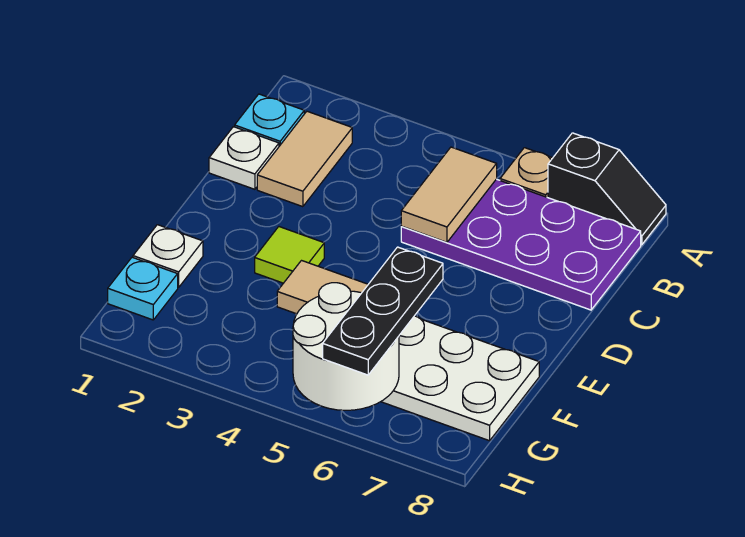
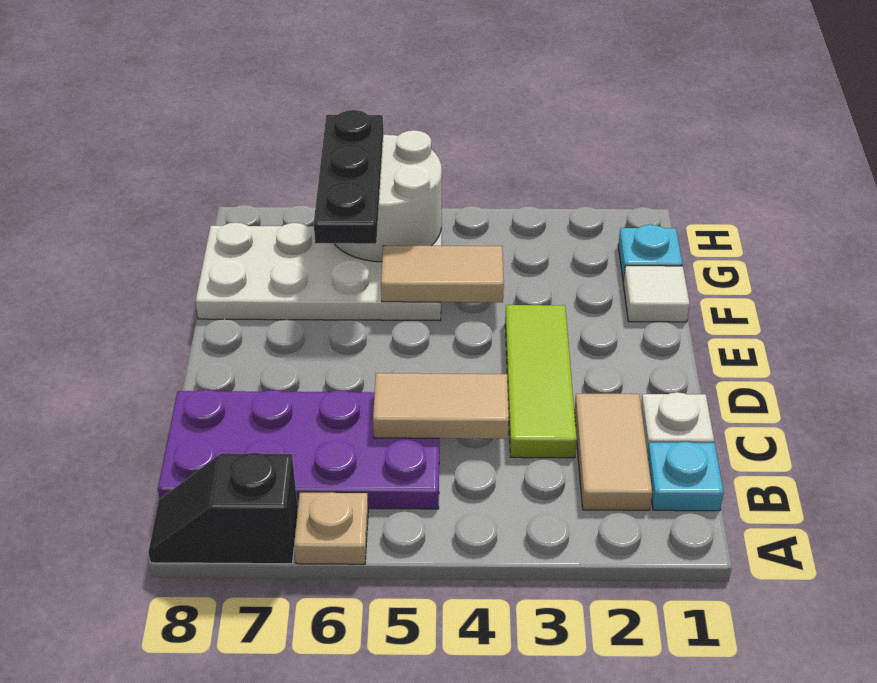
tan tile B5:C5 level 2 -> tan tile C4:C5 level 2
lime tile E3 level 1 -> lime tile C3:E3 level 1
white plate F1 level 1 -> white tile F1 level 1

